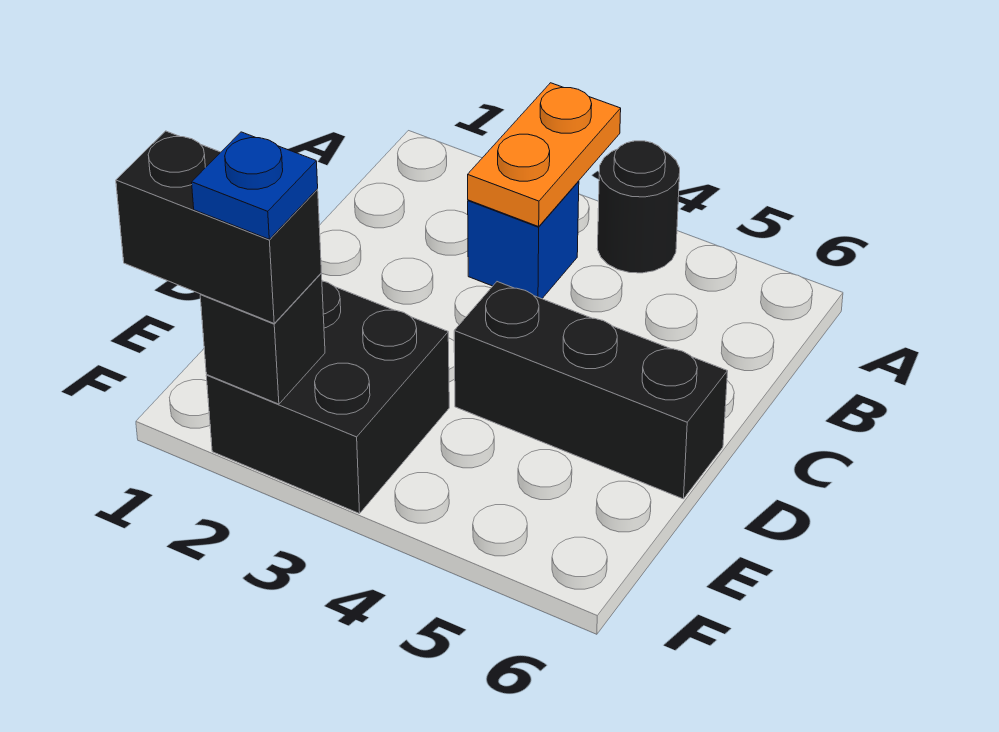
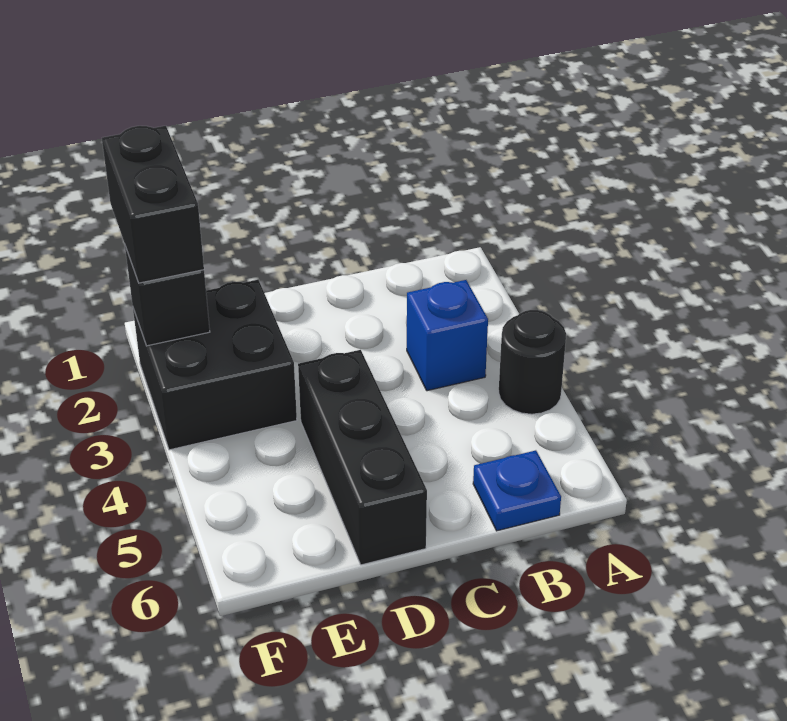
orange plate A3:B3 level 2 -> none
blue plate F2 level 4 -> blue plate B6 level 1

